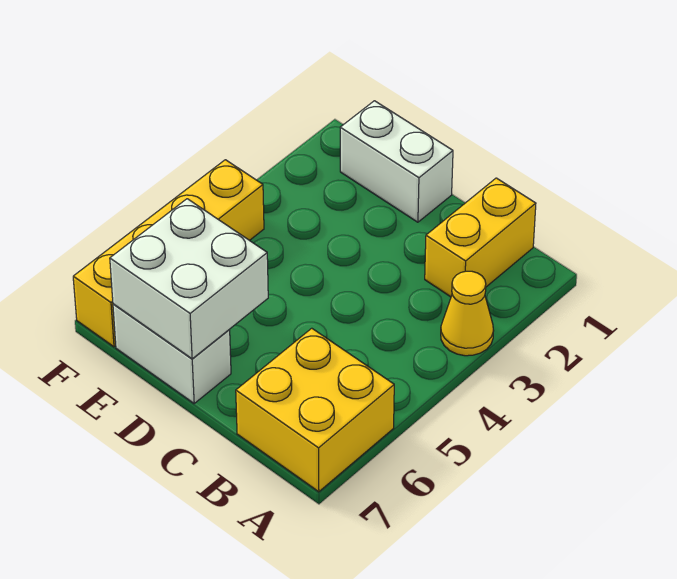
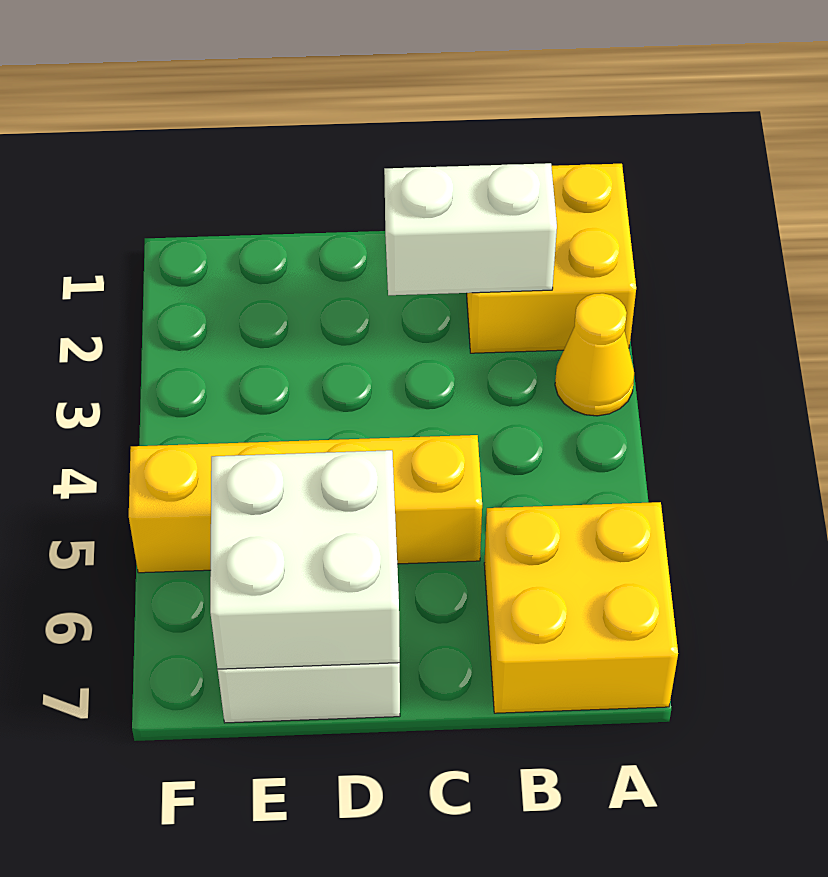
yellow brick B1:B2 level 1 -> yellow brick A1:B2 level 1
white brick D1:E1 level 1 -> white brick B2:C2 level 2
yellow brick F4:F7 level 1 -> yellow brick C5:F5 level 1

